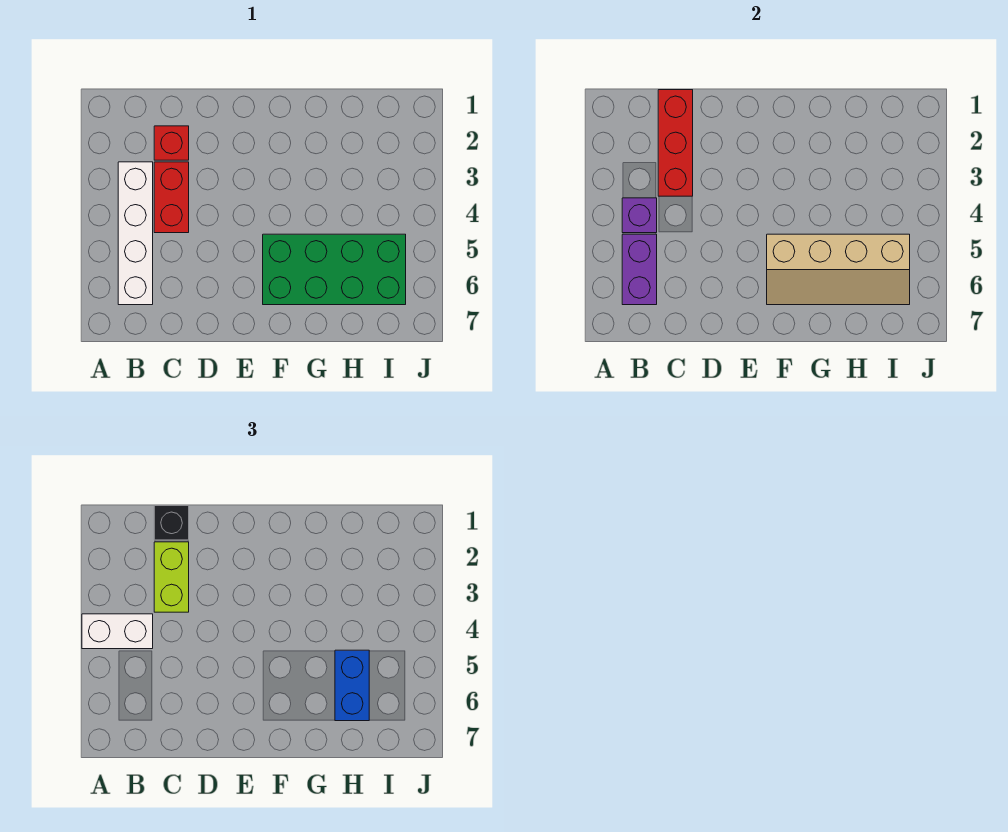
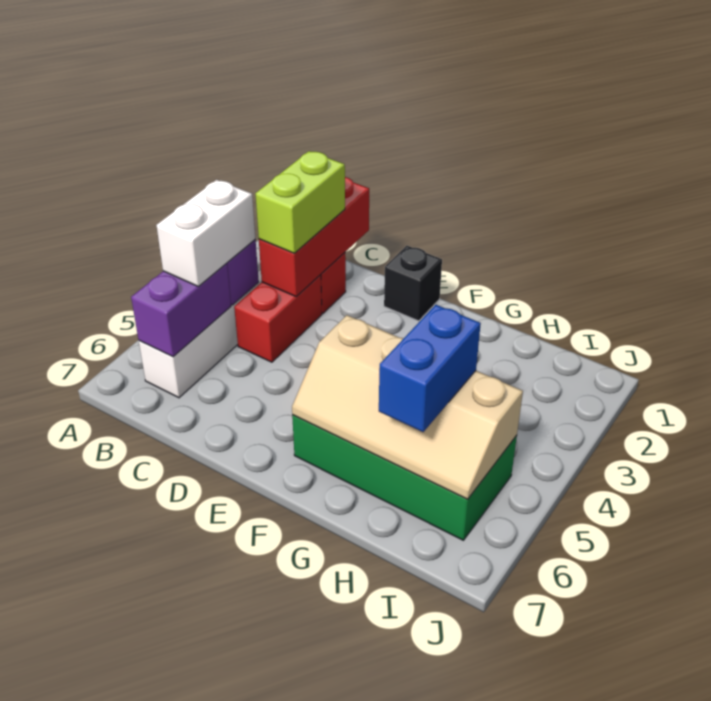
white brick A4:B4 level 3 -> white brick B4:B5 level 3
black brick C1 level 3 -> black brick E1 level 1

